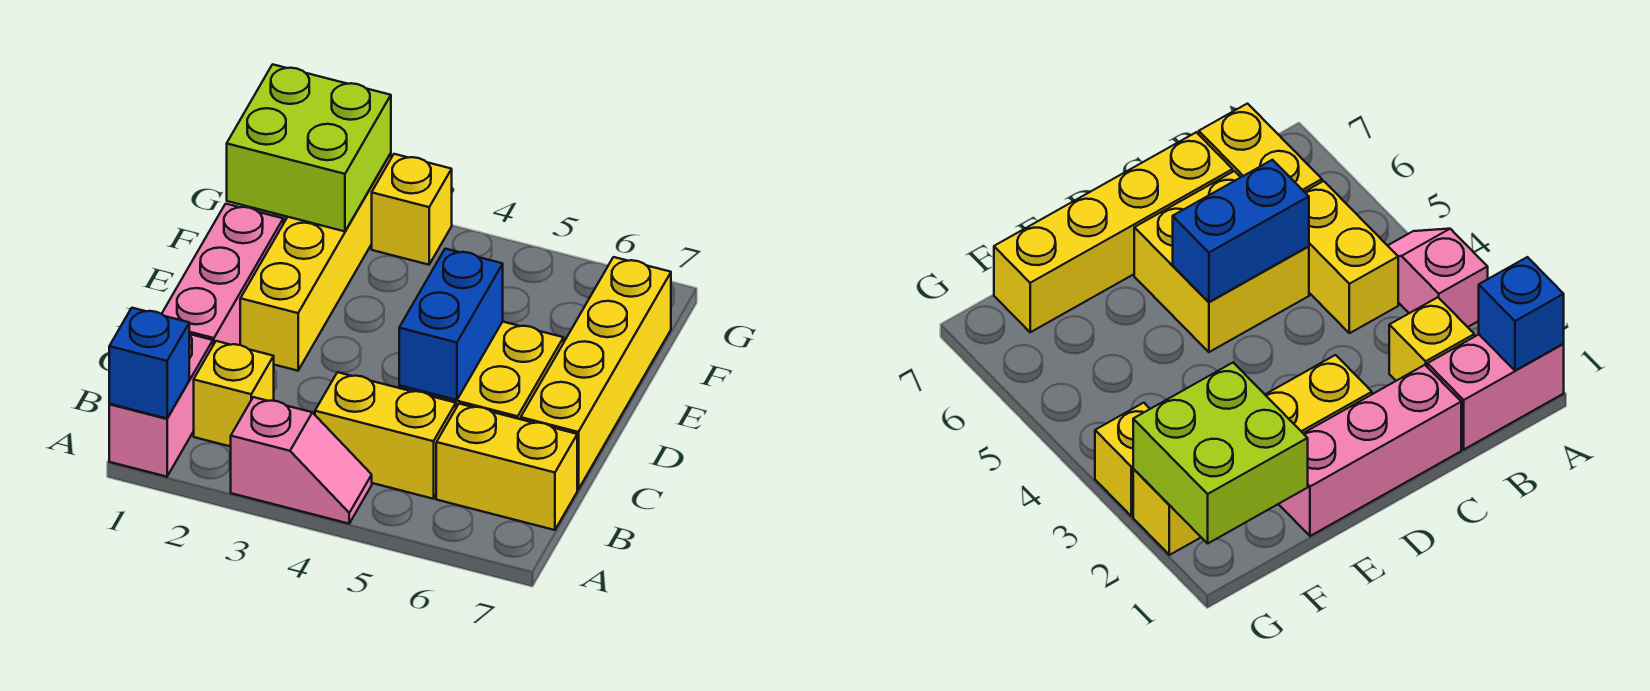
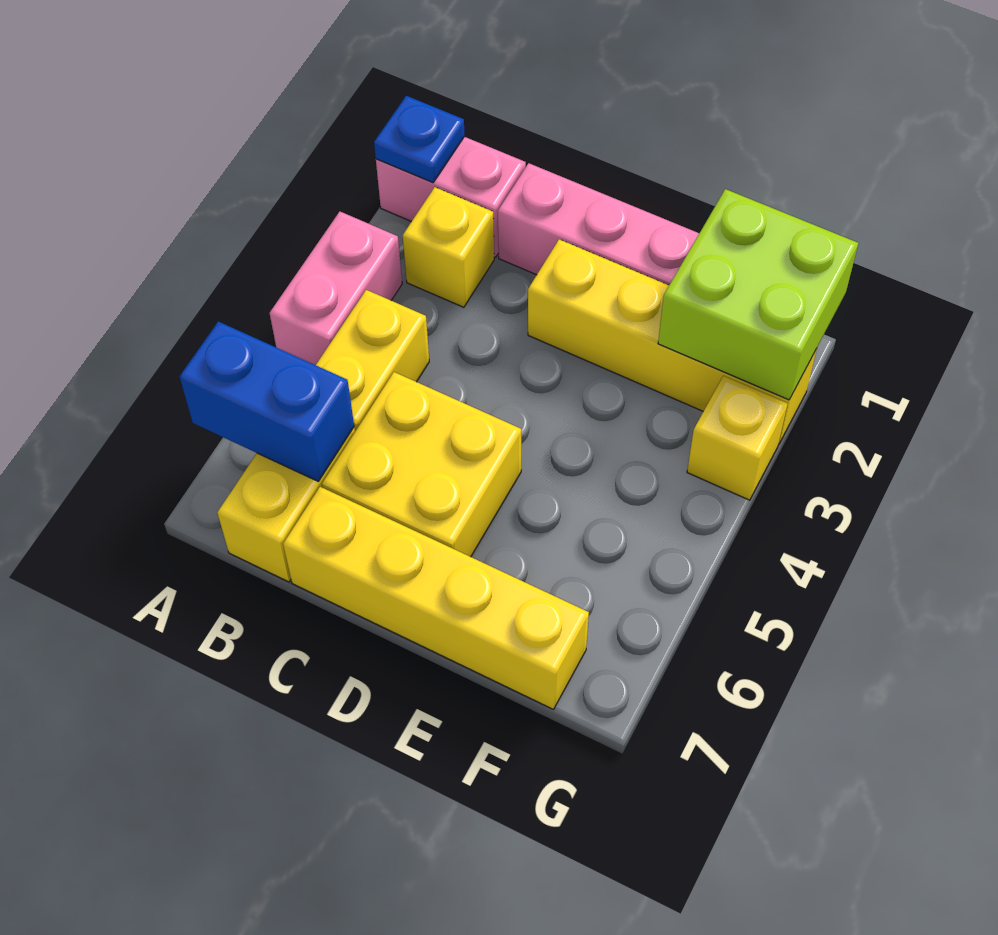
blue brick A1 level 2 -> blue plate A1 level 2
pink slope A3:A4 level 1 top 3 -> pink brick A3:A4 level 1
blue brick C5:D5 level 2 -> blue brick A6:B6 level 2

